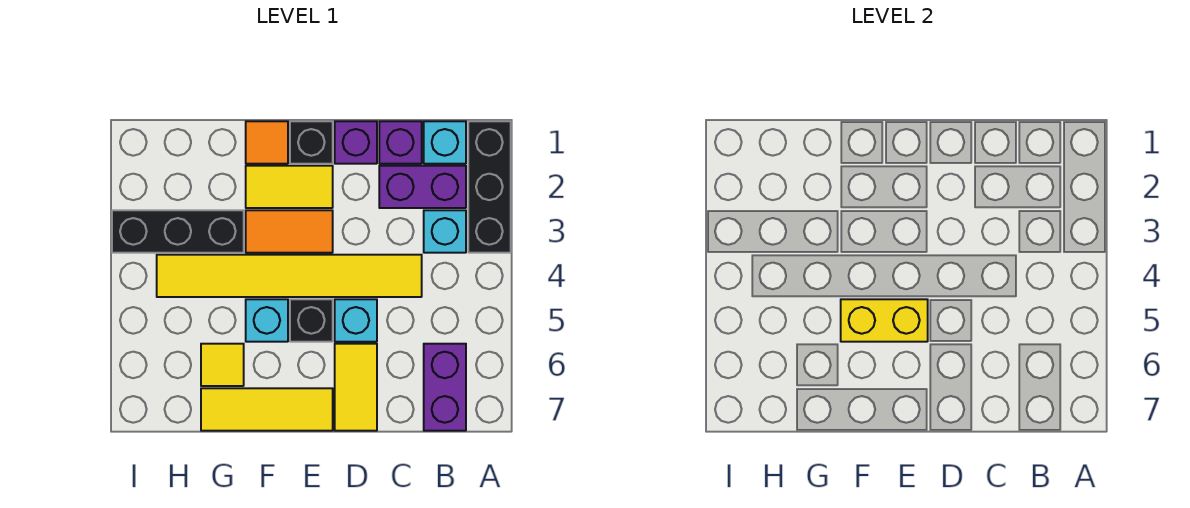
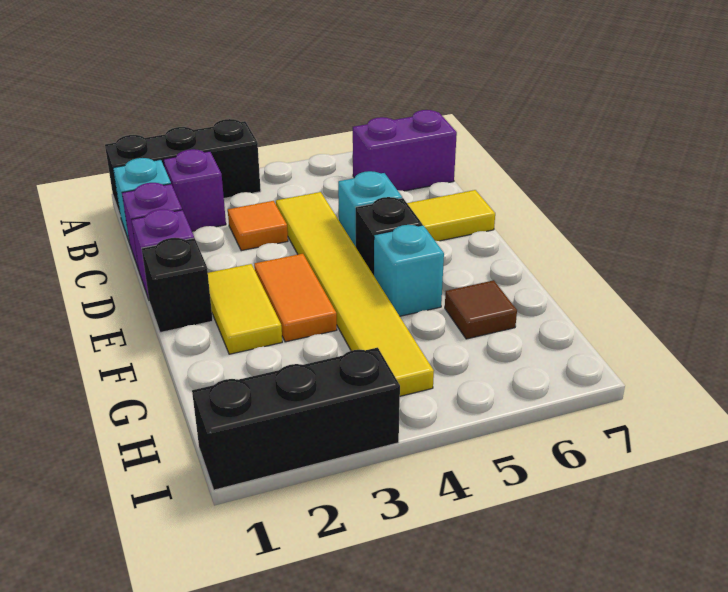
purple brick B2:C2 level 1 -> purple brick B2 level 1
cyan brick B3 level 1 -> none
yellow brick E5:F5 level 2 -> none
yellow tile E7:G7 level 1 -> none
orange tile F1 level 1 -> orange tile C3 level 1
black brick G3:I3 level 1 -> black brick I1:I3 level 1
yellow tile G6 level 1 -> brown tile G6 level 1

